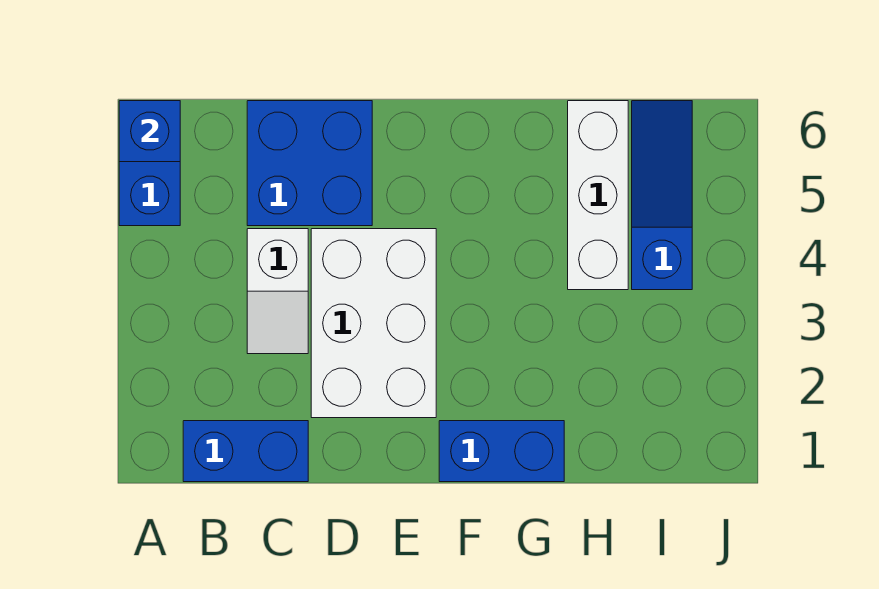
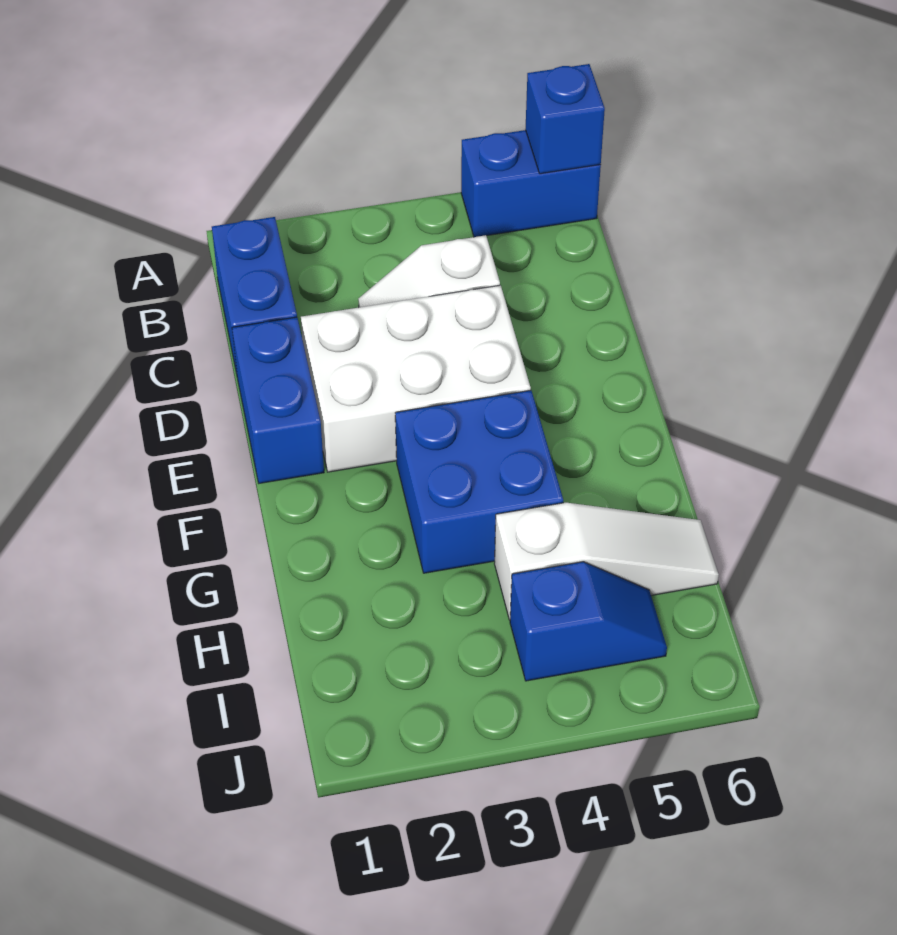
blue brick C5:D6 level 1 -> blue brick F3:G4 level 1
blue brick F1:G1 level 1 -> blue brick D1:E1 level 1
white brick H4:H6 level 1 -> white slope H4:H6 level 1 top 4
blue slope I4:I6 level 1 top 4 -> blue slope I4:I5 level 1 top 4

